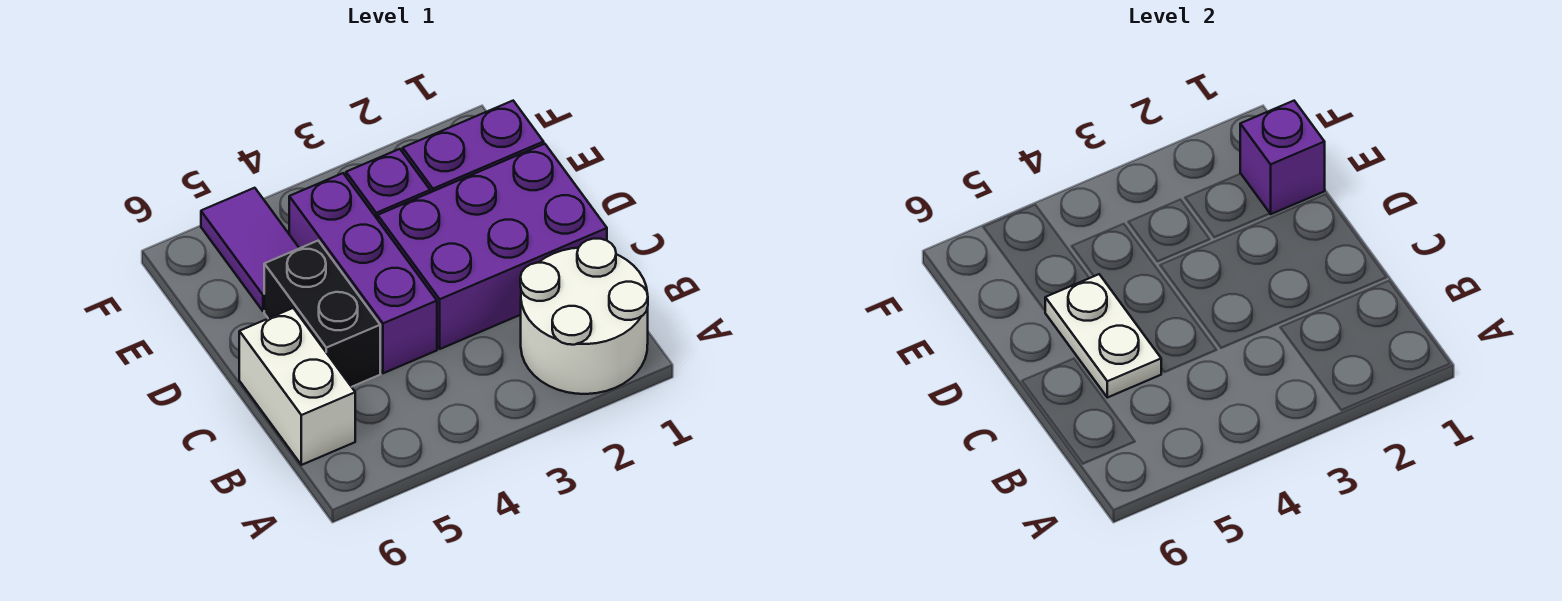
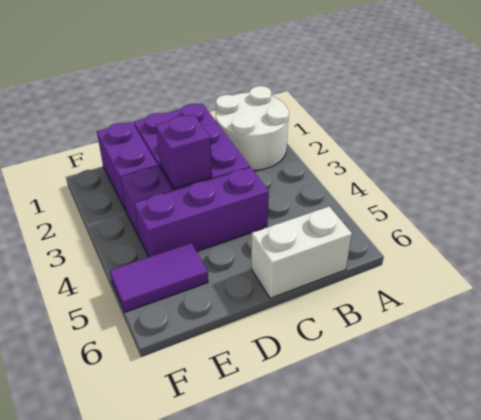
black brick C5:D5 level 1 -> none
white plate C5:D5 level 2 -> none
purple brick E1 level 2 -> purple brick D3 level 2

